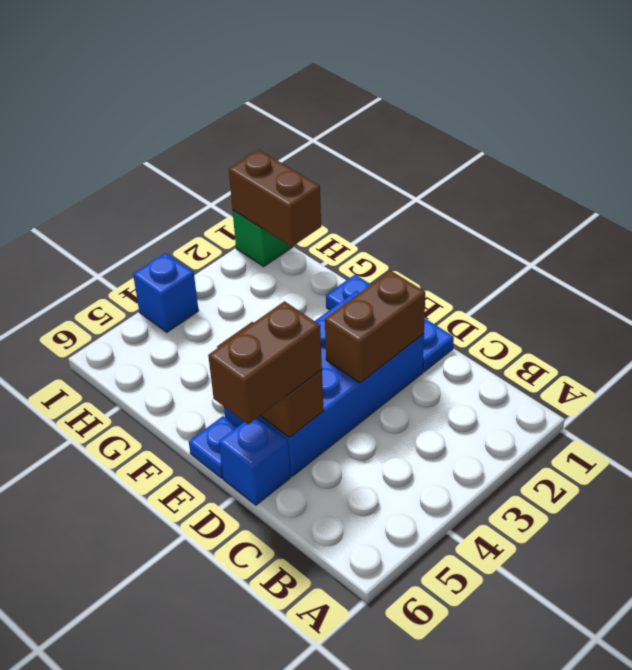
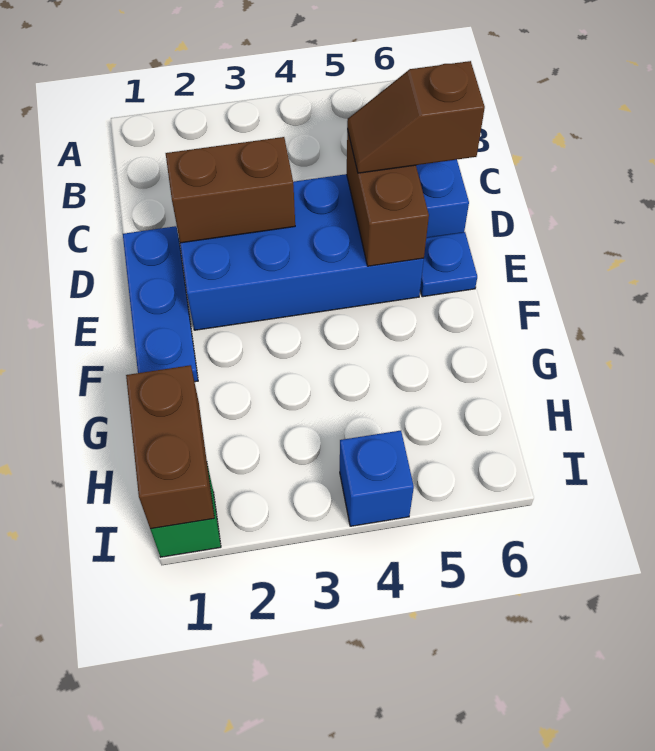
brown brick D5:D6 level 3 -> brown slope D5:D6 level 3 top 6

